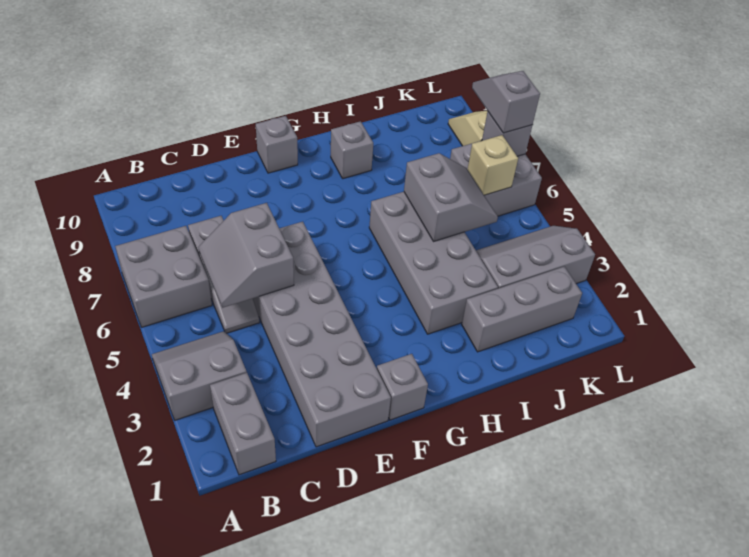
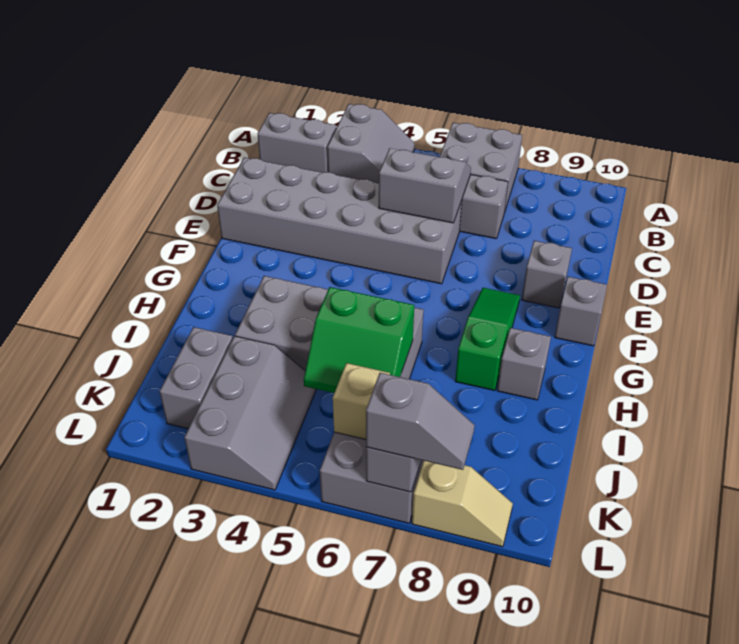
grey brick F1 level 1 -> grey brick E9 level 1
none -> green slope F8:H8 level 1 top H
grey brick I2:K2 level 1 -> grey brick J2:K2 level 1
grey slope I5:J6 level 2 top I -> green slope I5:J6 level 2 top I

